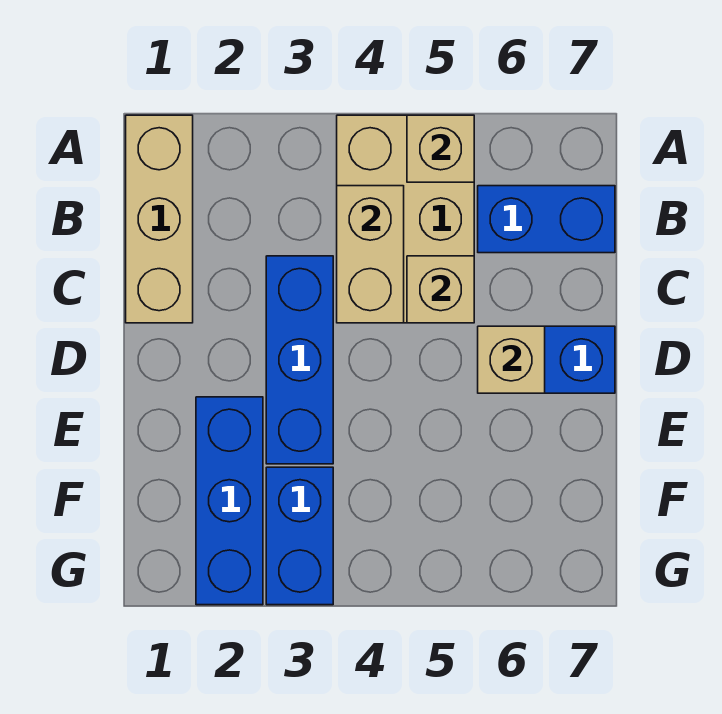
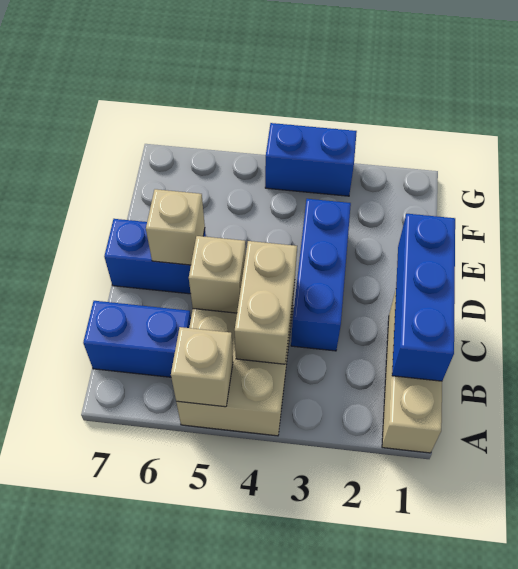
blue brick E2:G2 level 1 -> blue brick B1:D1 level 2
blue brick F3:G3 level 1 -> blue brick G3:G4 level 1

